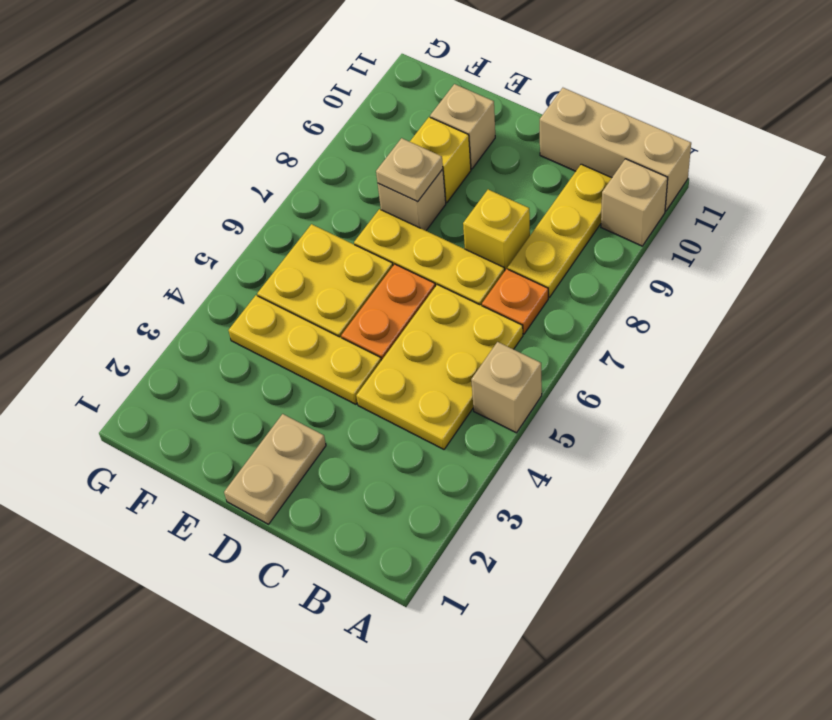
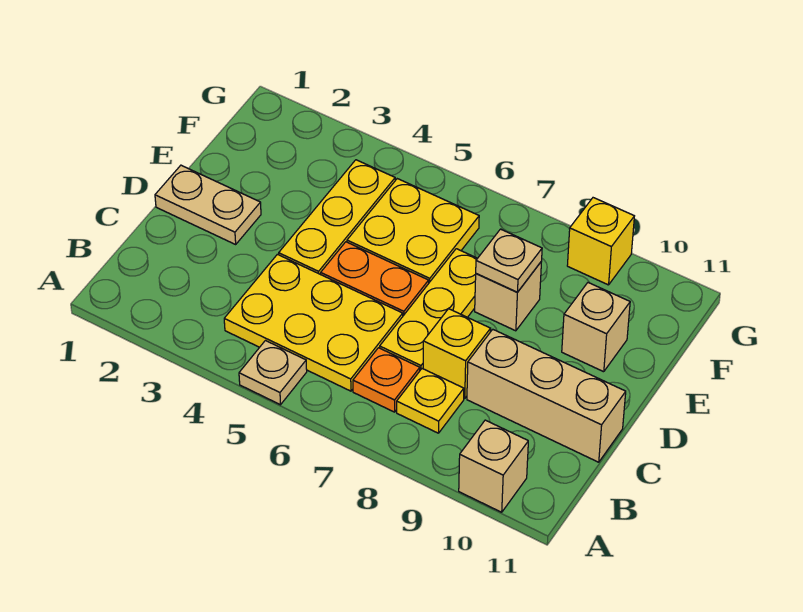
tan brick A5 level 1 -> tan plate A5 level 1
tan brick A11:C11 level 1 -> tan brick C9:C11 level 1
yellow plate B8:B10 level 1 -> yellow plate B8 level 1
yellow brick E9 level 1 -> yellow brick G9 level 1

